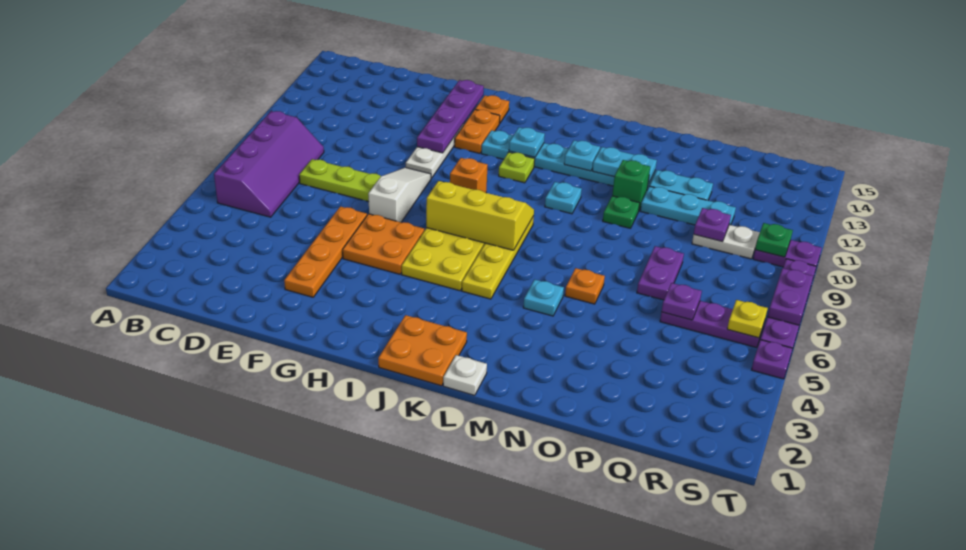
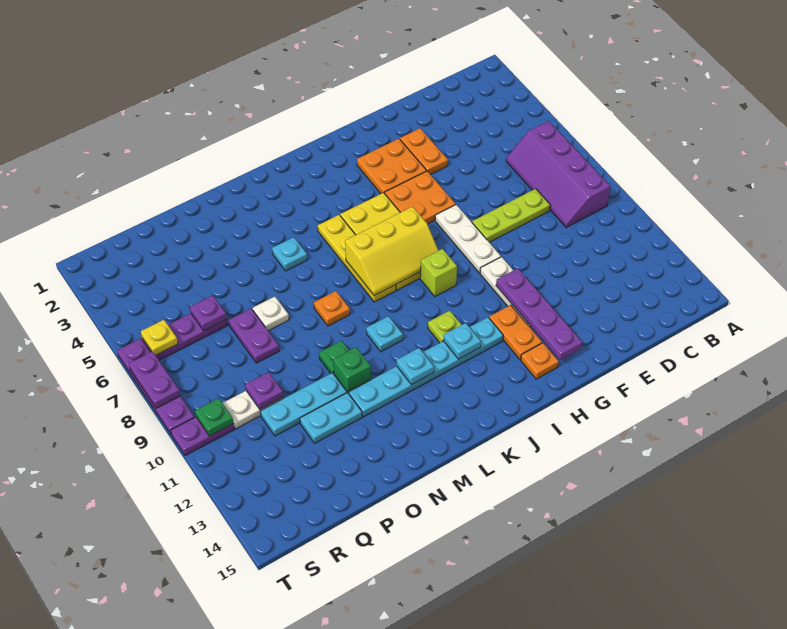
orange plate F3:F6 level 1 -> orange plate F3:F4 level 1
white slope G7:G9 level 1 top 7 -> white plate G7:G9 level 1
orange brick I9 level 1 -> lime brick I9 level 1
orange plate J1:K2 level 1 -> orange plate G3:H4 level 1
white plate L1 level 1 -> white plate O7 level 1
cyan plate M12:N12 level 2 -> none
orange plate N6 level 1 -> orange plate M8 level 1
purple plate T5 level 1 -> none

